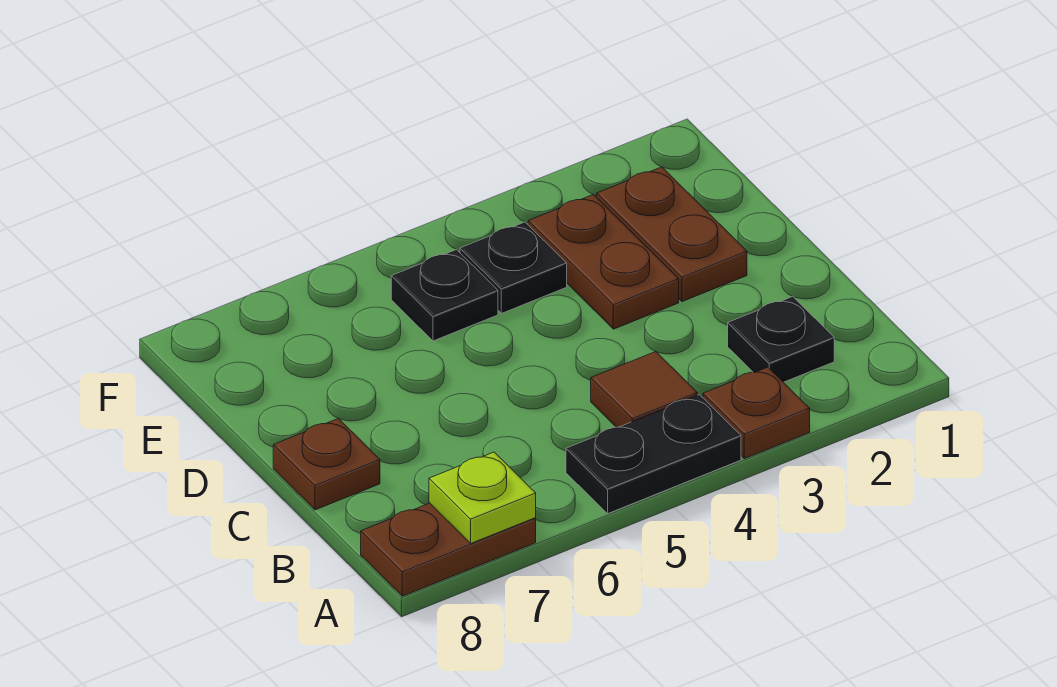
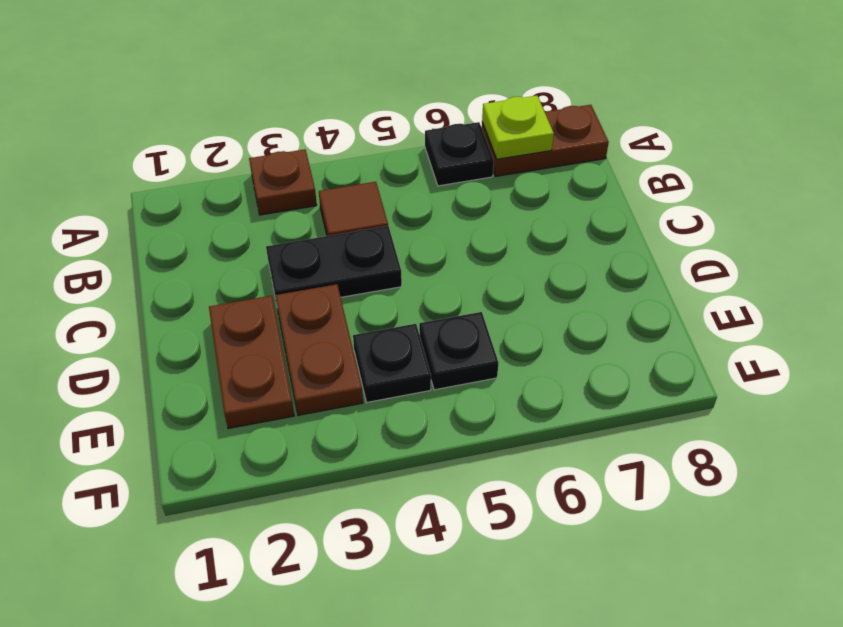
black plate A4:A5 level 1 -> black plate C3:C4 level 1
black plate B2 level 1 -> black plate A6 level 1
brown plate C8 level 1 -> none

